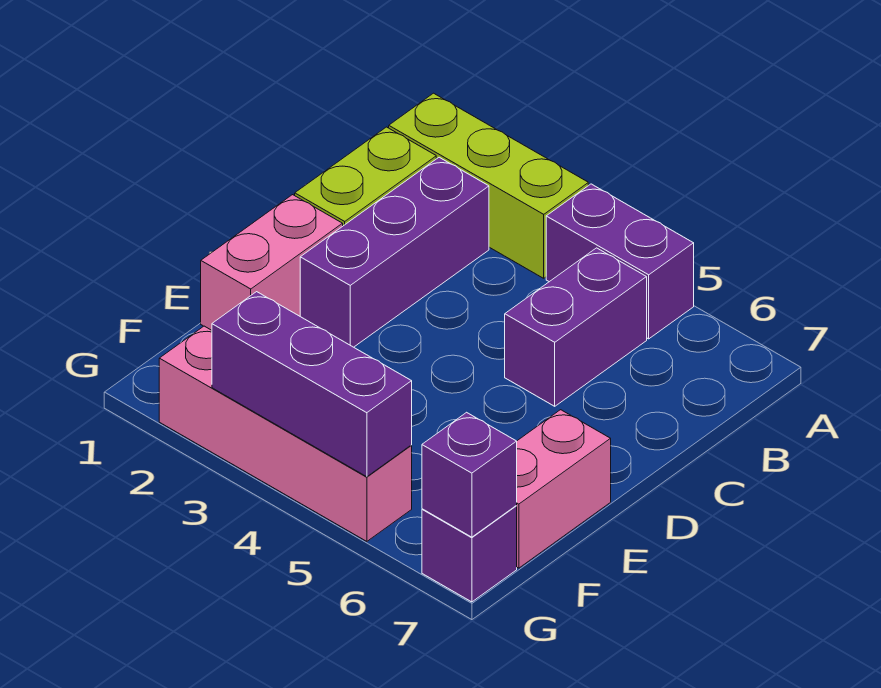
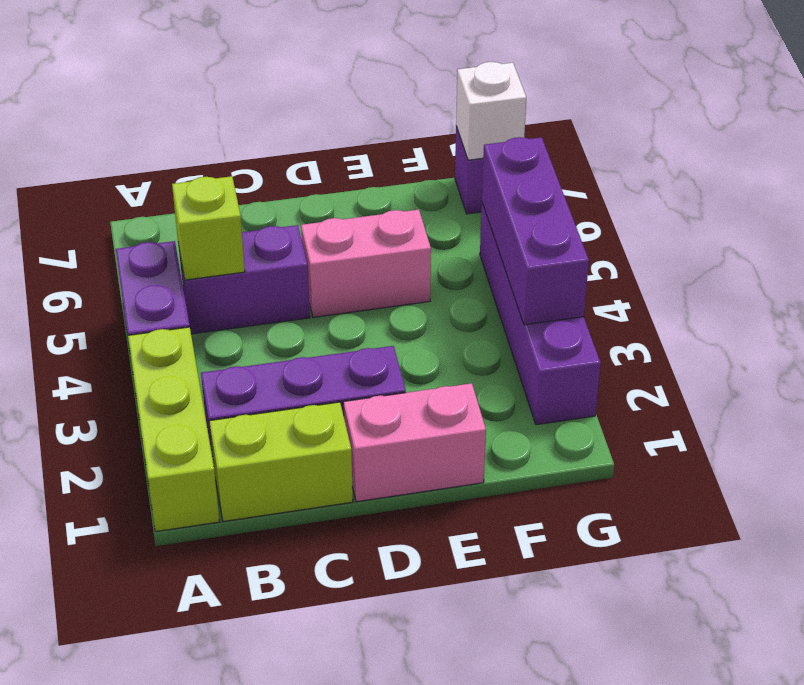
none -> lime brick B5 level 2
pink brick E7:F7 level 1 -> pink brick D5:E5 level 1
pink brick G2:G5 level 1 -> purple brick G2:G5 level 1
purple brick G7 level 2 -> white brick G7 level 2

